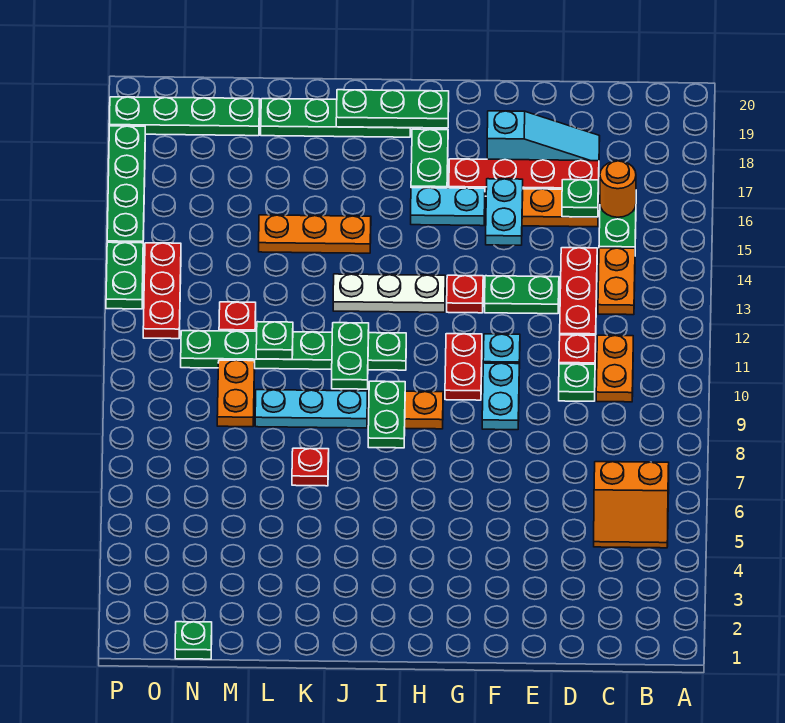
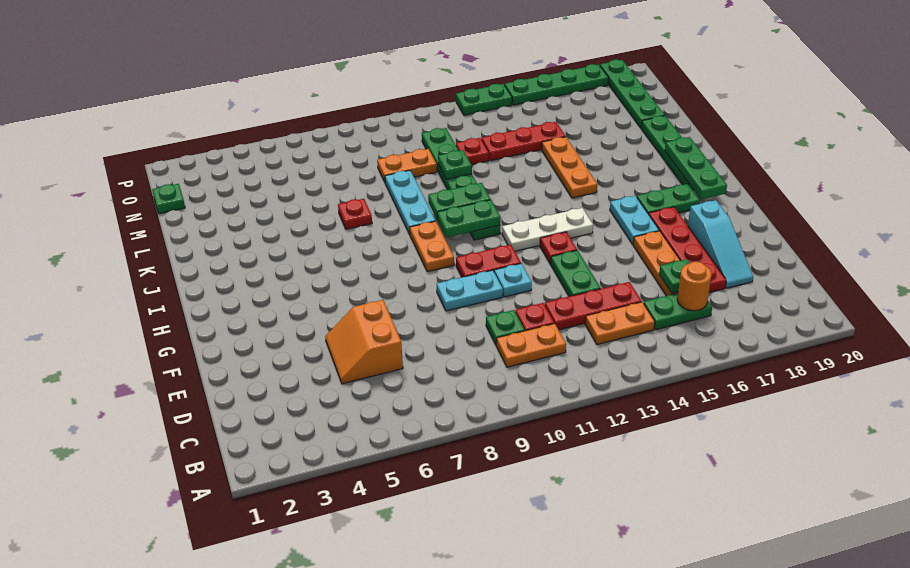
orange slope B5:C6 level 1 top 6 -> orange slope D5:E6 level 1 top 6
cyan plate F15:F16 level 2 -> none
white plate H13:J13 level 1 -> white plate H12:H14 level 1
green plate I8:I9 level 2 -> green plate I10:I11 level 2
red plate O12:O14 level 1 -> red plate M13:M15 level 1

